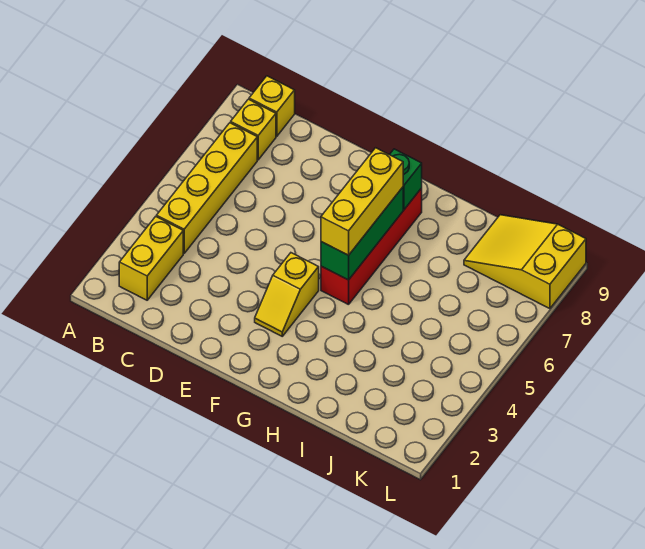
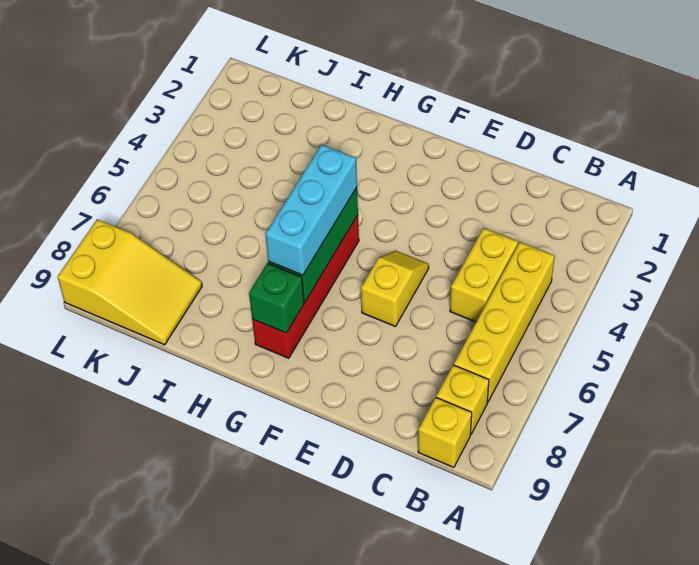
yellow brick B2:B3 level 1 -> yellow brick C4:C5 level 1
yellow slope F3:F4 level 1 top 4 -> yellow slope E5:E6 level 1 top 6
yellow brick G5:G7 level 3 -> cyan brick G5:G7 level 3

